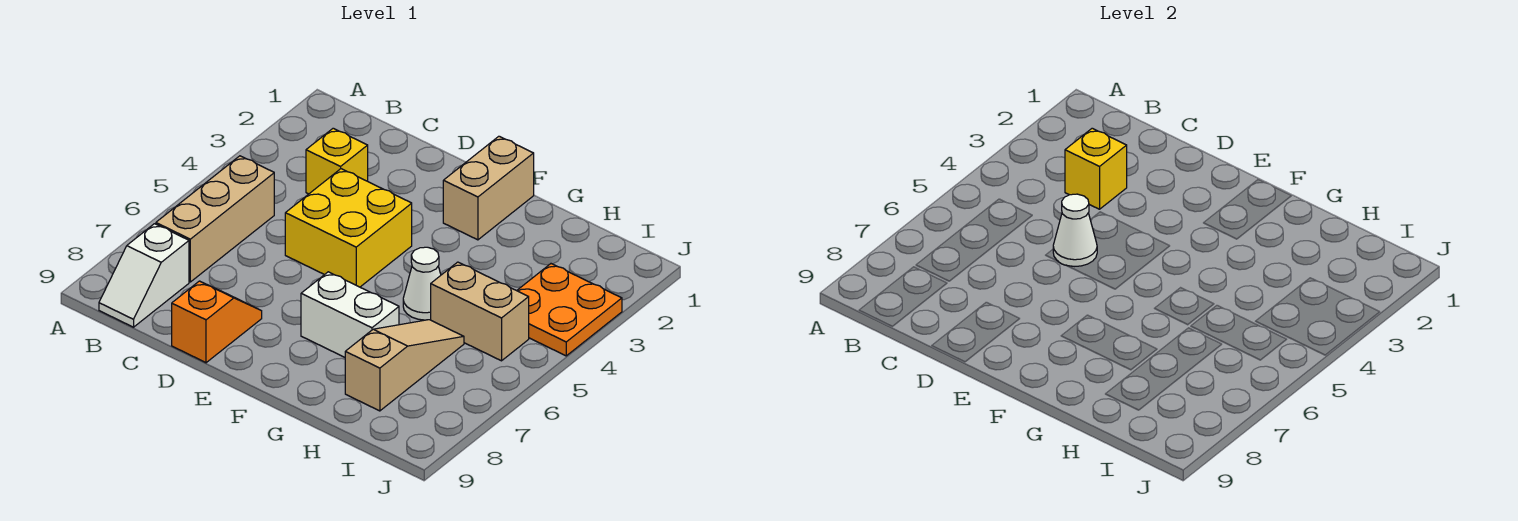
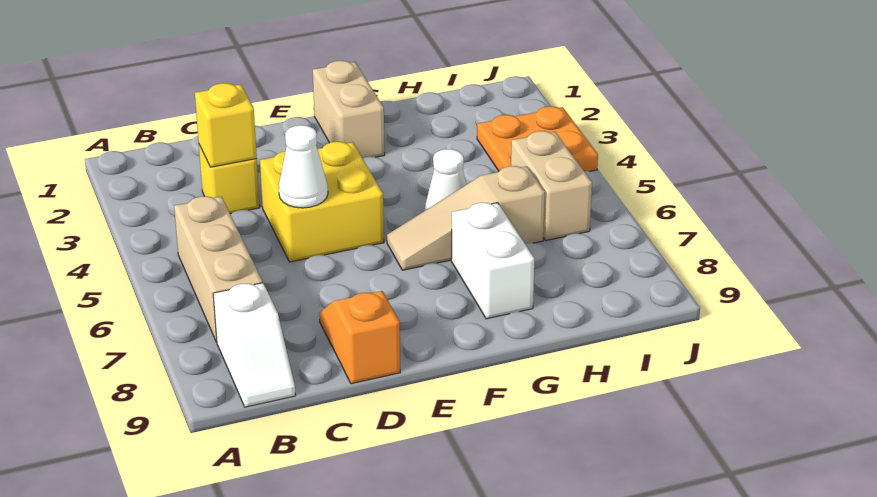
white brick F7:G7 level 1 -> white brick G7:G8 level 1
tan brick H5:I5 level 1 -> tan brick I5:I6 level 1
tan slope H6:H8 level 1 top 8 -> tan slope F6:H6 level 1 top H

